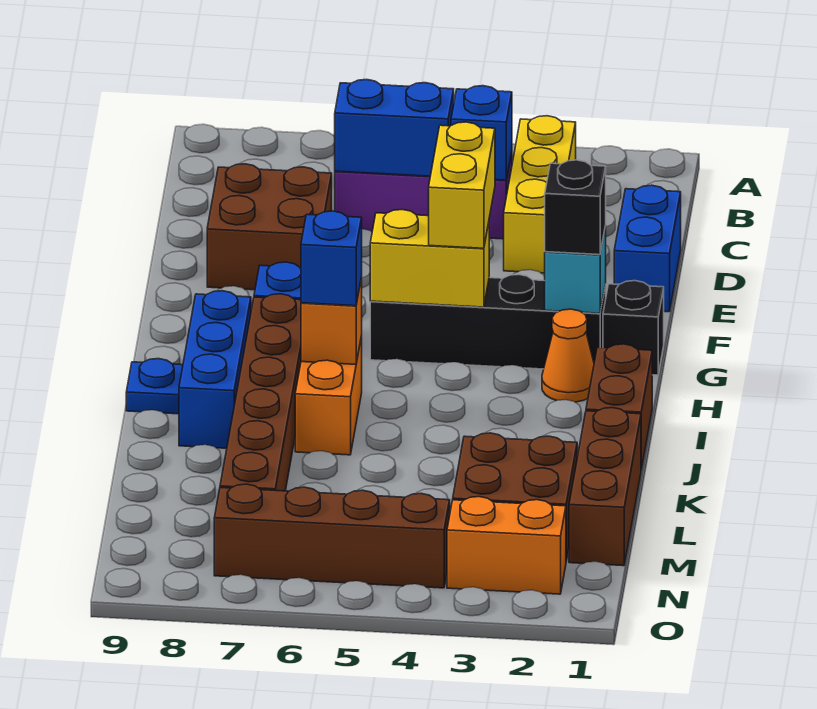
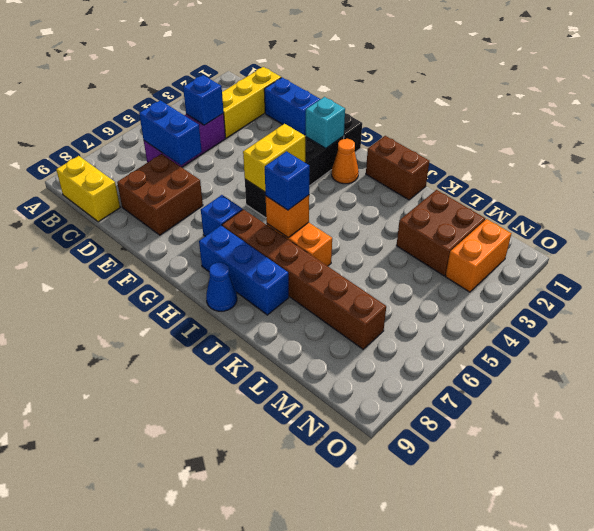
yellow brick B3:D3 level 1 -> yellow brick C1:C3 level 1
blue brick C5:C6 level 2 -> blue brick C6:D6 level 2
yellow brick F4:G4 level 3 -> yellow brick B9:C9 level 1
black brick G2 level 3 -> none
blue plate I9 level 1 -> blue cone I9 level 1
brown brick K1:M1 level 1 -> none
brown brick N4:N7 level 1 -> none

